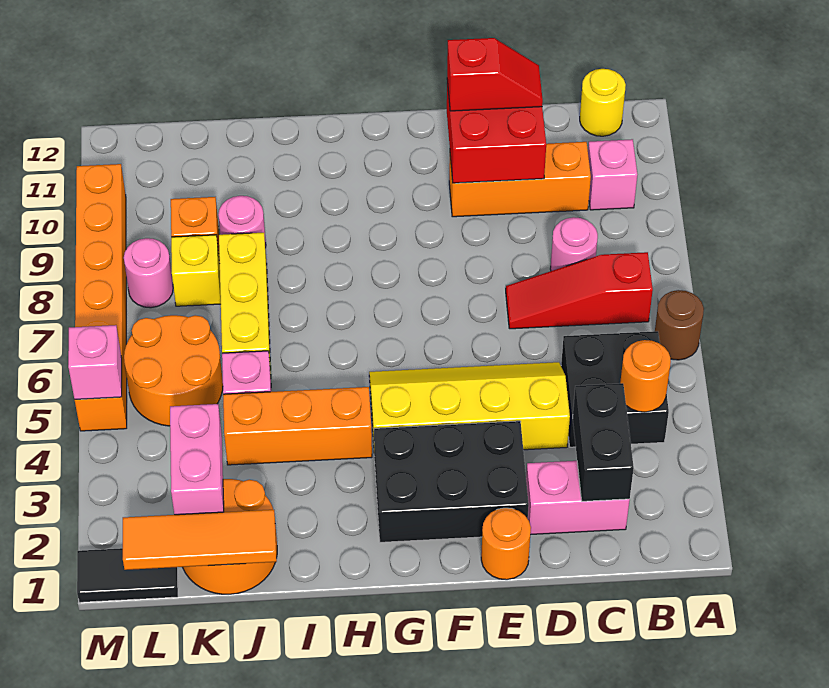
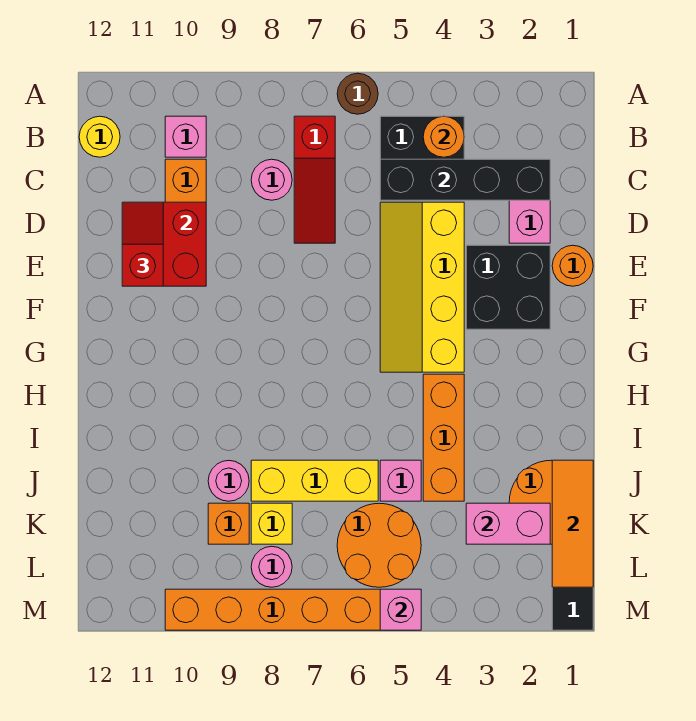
black brick C2:C3 level 2 -> black brick C2:C5 level 2
black brick E2:G3 level 1 -> black brick E2:F3 level 1

